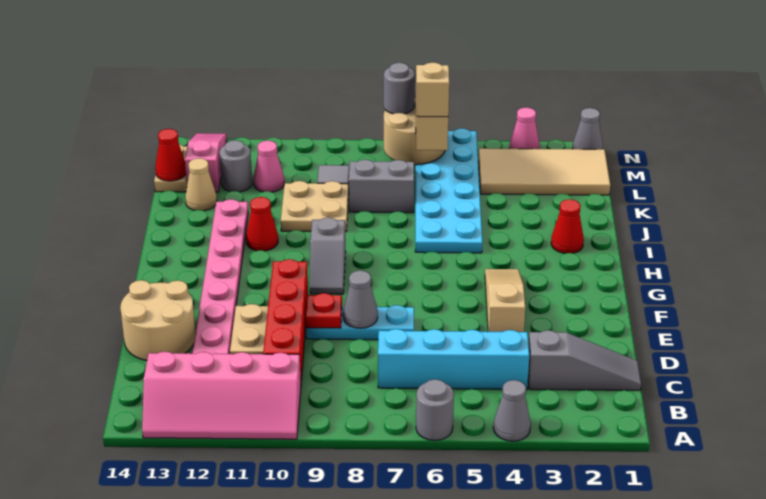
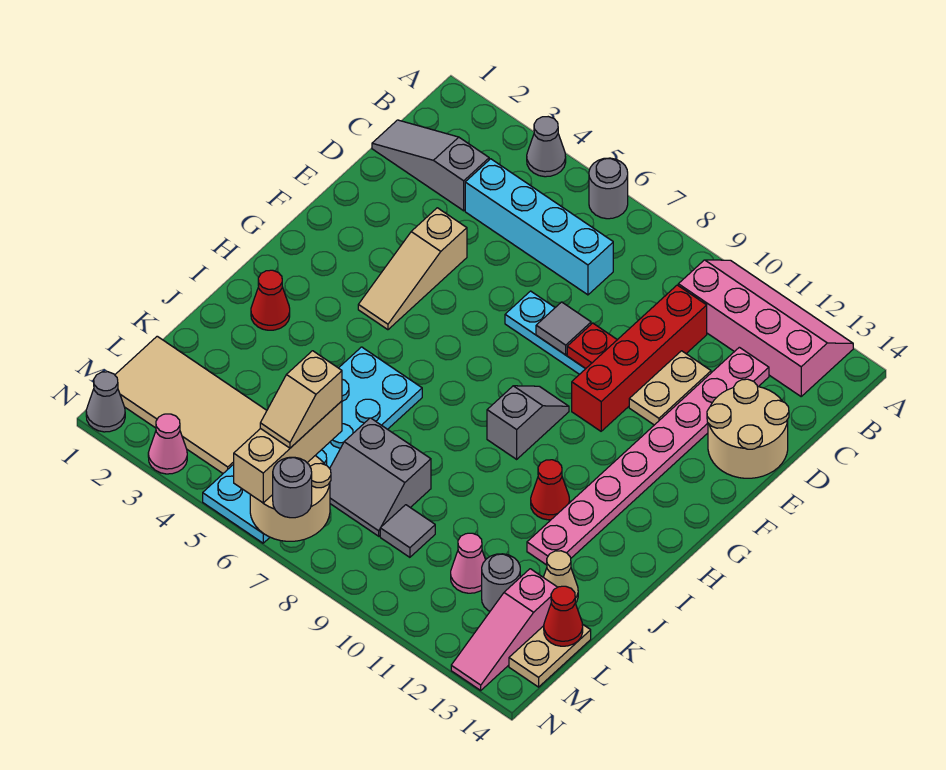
grey cone E8 level 2 -> grey tile E8 level 2
tan plate J9:K10 level 1 -> none

